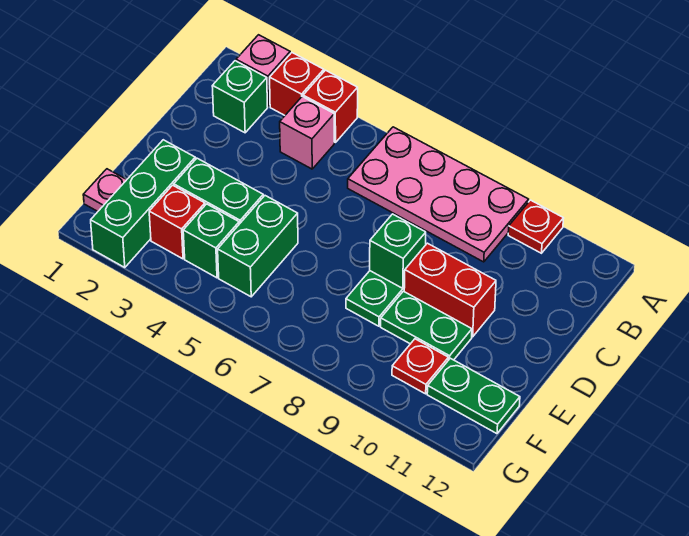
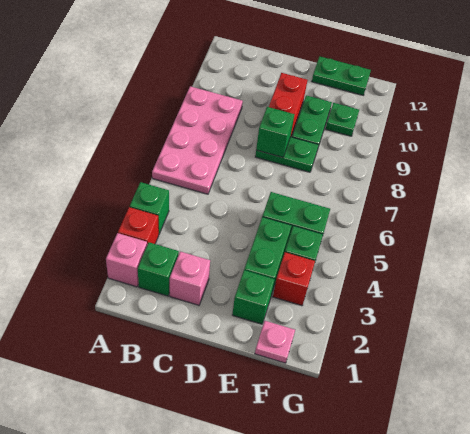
red brick A4 level 1 -> green brick A4 level 1
red plate A10 level 1 -> none
pink brick B4 level 1 -> pink brick C2 level 1
green brick E2:G2 level 1 -> green brick E2 level 1
red plate F10 level 1 -> green plate F10 level 1
green plate F11:F12 level 1 -> green plate E12:F12 level 1

